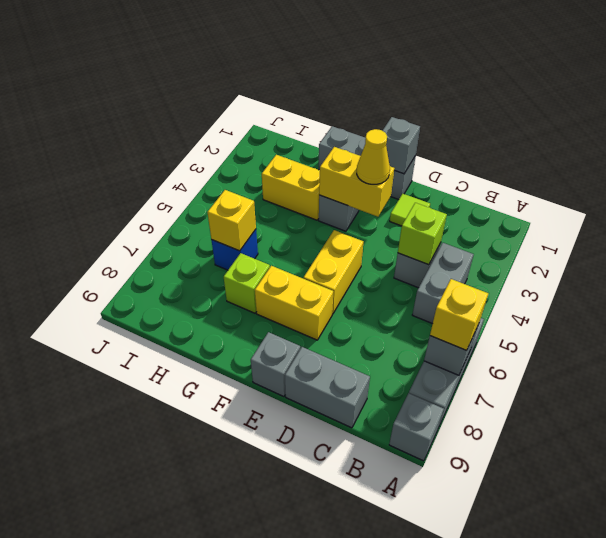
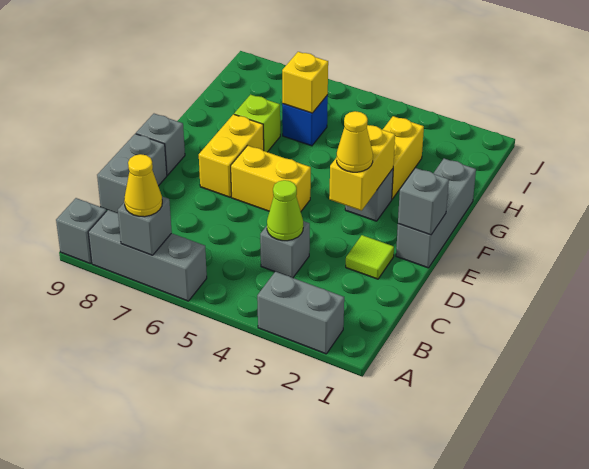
yellow brick A7 level 3 -> yellow cone A7 level 3
grey brick B4:B5 level 1 -> grey brick A2:A3 level 1
lime brick C4 level 2 -> lime cone C4 level 2

